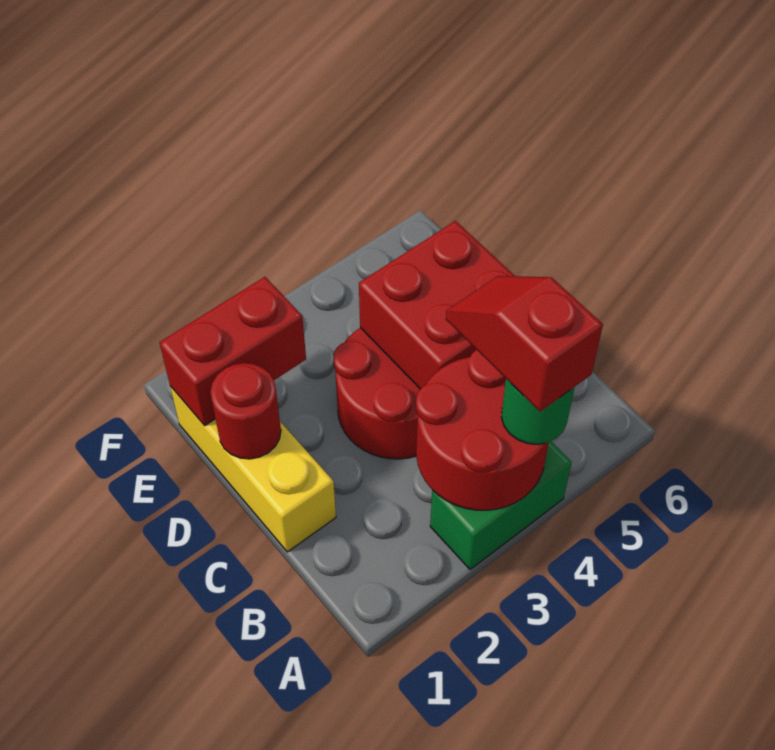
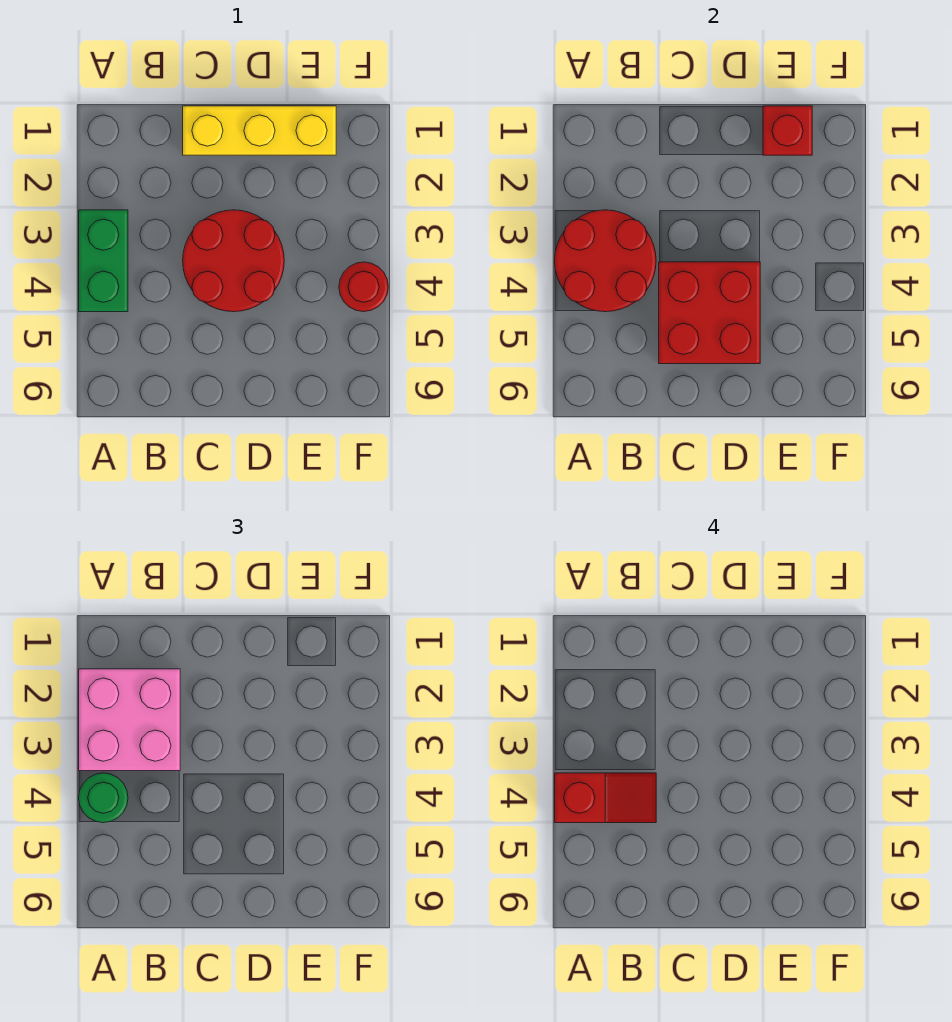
none -> pink brick A2:B3 level 3
red round brick D1 level 2 -> red round brick F4 level 1
red brick E1:E2 level 2 -> red brick E1 level 2

